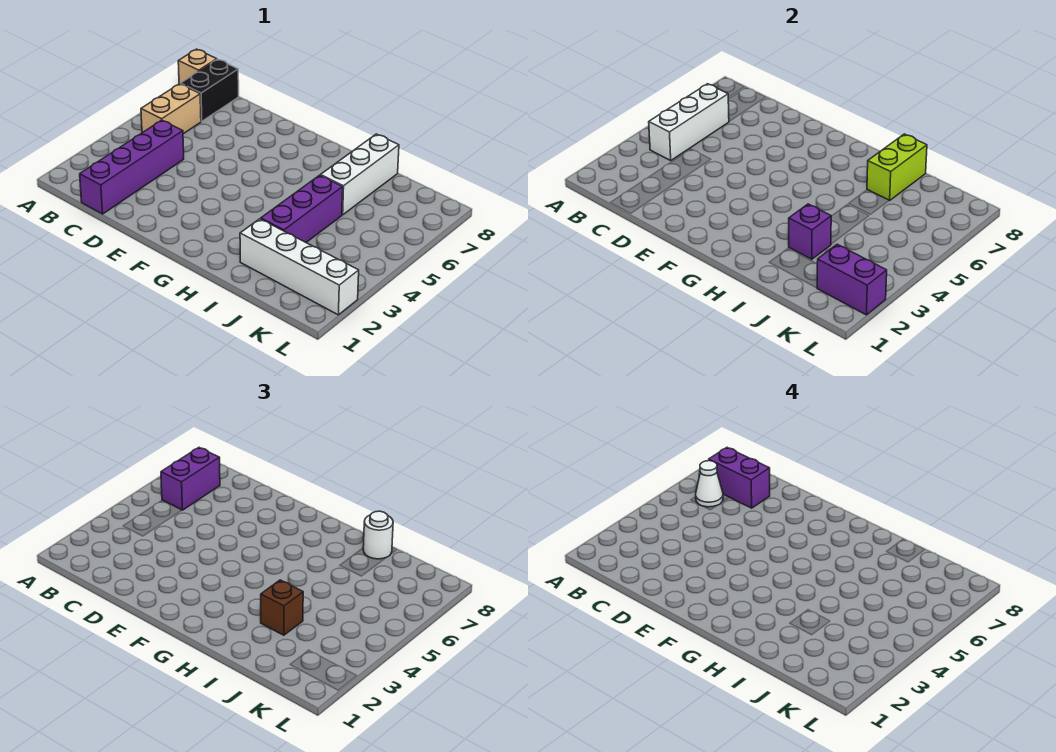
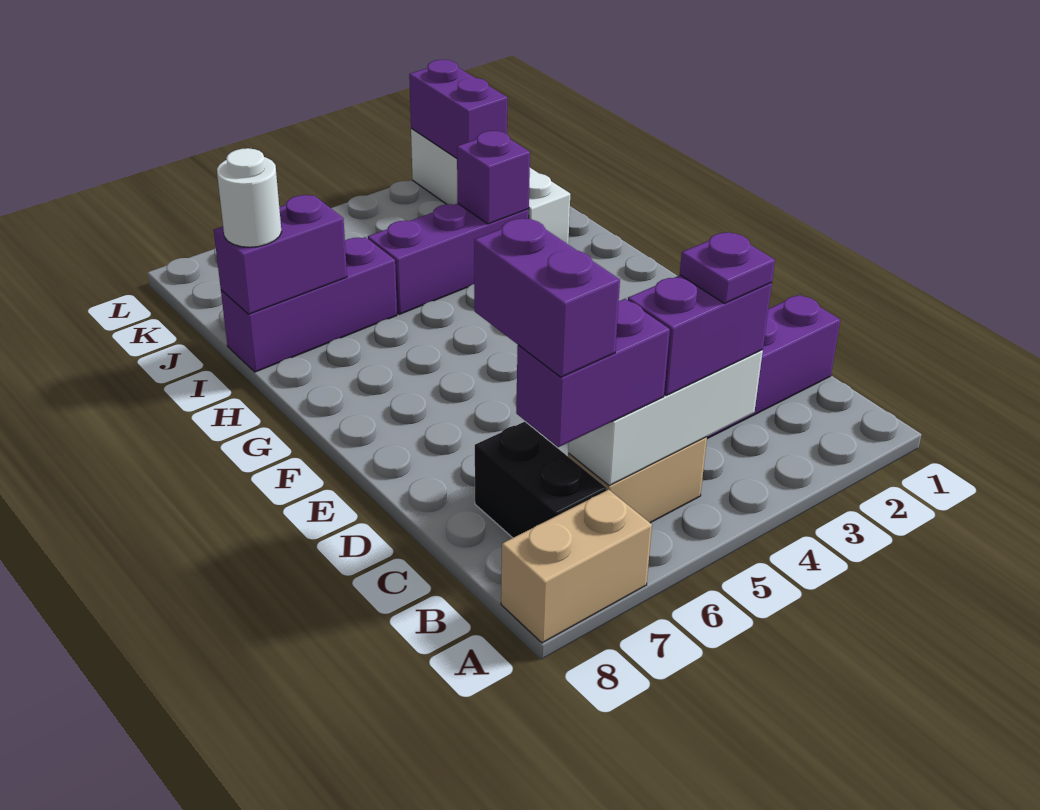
tan brick A8 level 1 -> tan brick A7:A8 level 1
none -> purple brick B4:B5 level 3
none -> purple plate B4 level 4
white cone B6 level 4 -> none
black brick B7:B8 level 1 -> black brick B7:C7 level 1
brown brick I3 level 3 -> none
white brick I6:I8 level 1 -> purple brick I6:I8 level 1
lime brick I7:I8 level 2 -> purple brick I7:I8 level 2

